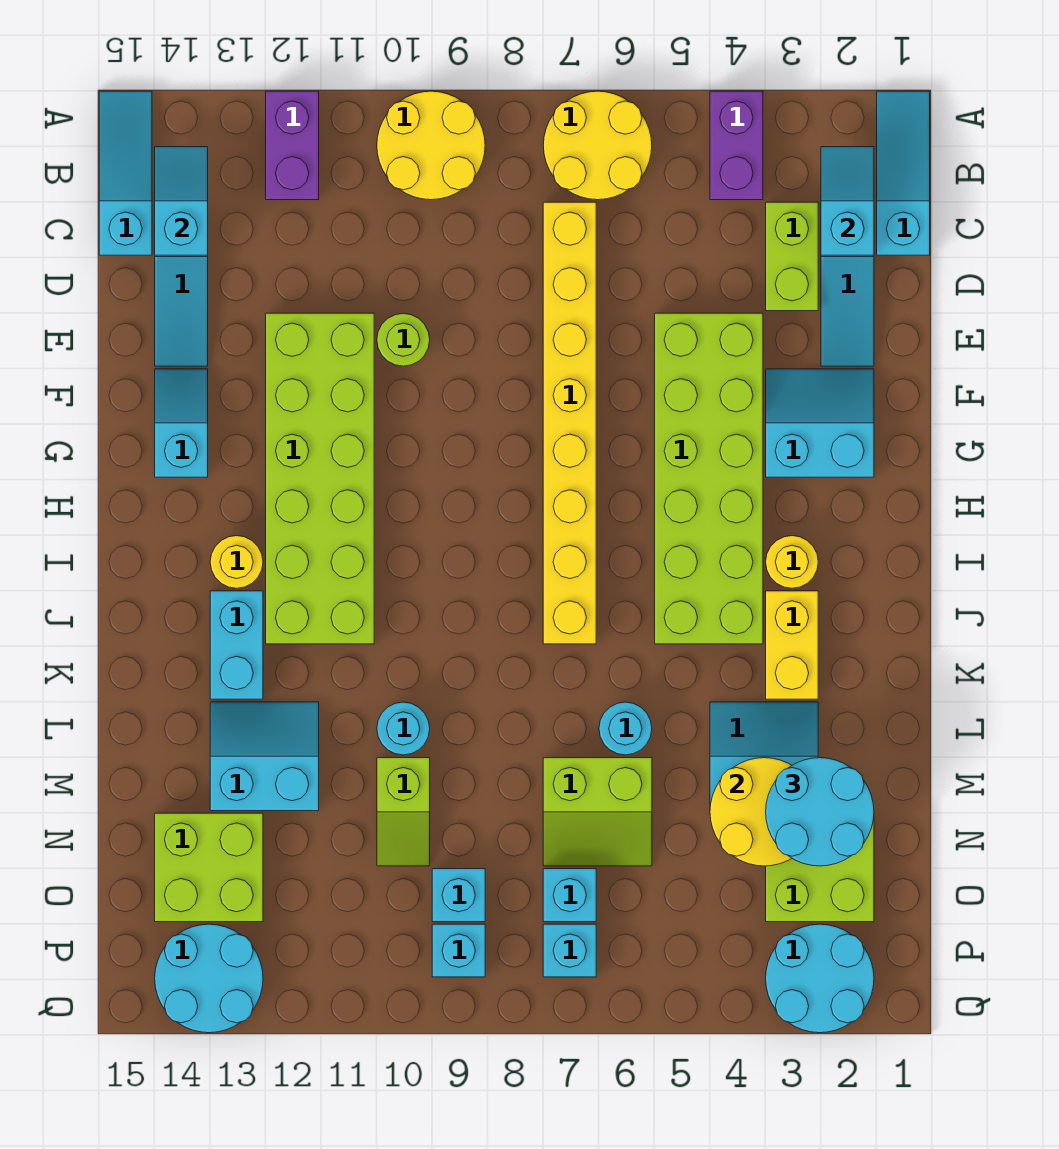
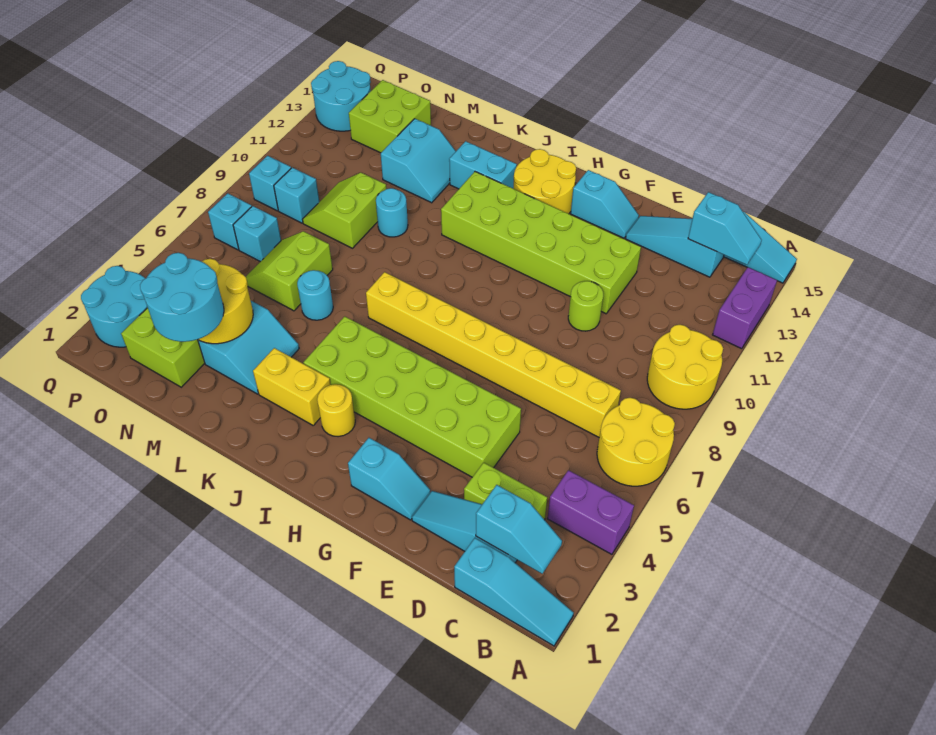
purple brick A12:B12 level 1 -> purple brick A12:A13 level 1
cyan slope F2:G3 level 1 top G -> cyan slope F2:G2 level 1 top G
yellow round brick I13 level 1 -> yellow round brick H13:I14 level 1
lime slope M10:N10 level 1 top M -> lime slope M9:N10 level 1 top M

